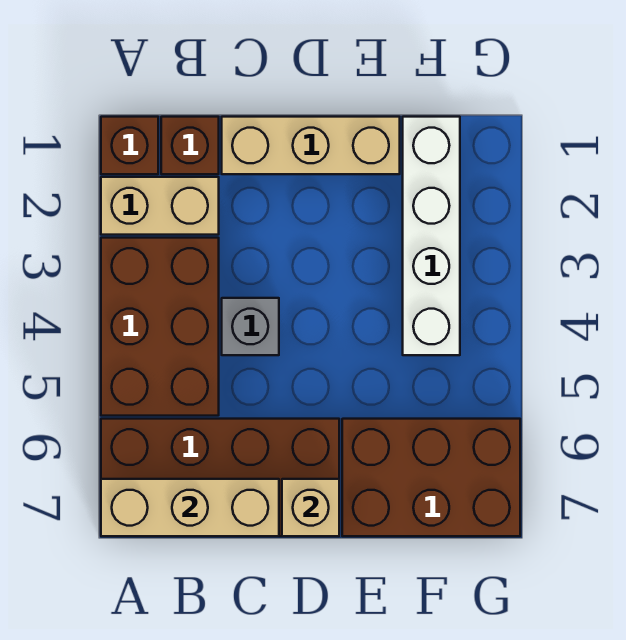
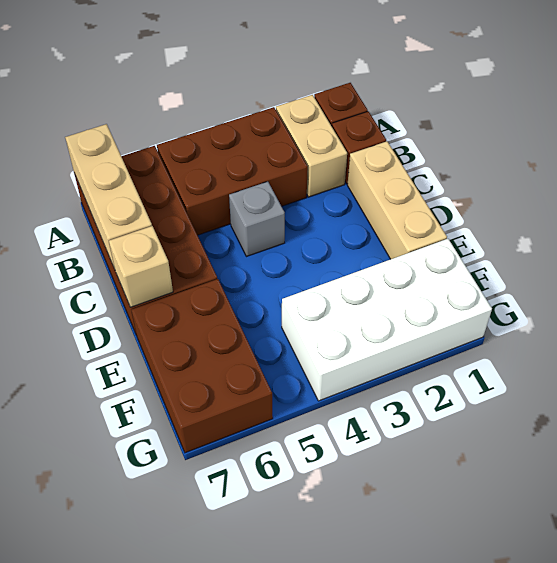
white brick F1:F4 level 1 -> white brick F1:G4 level 1

